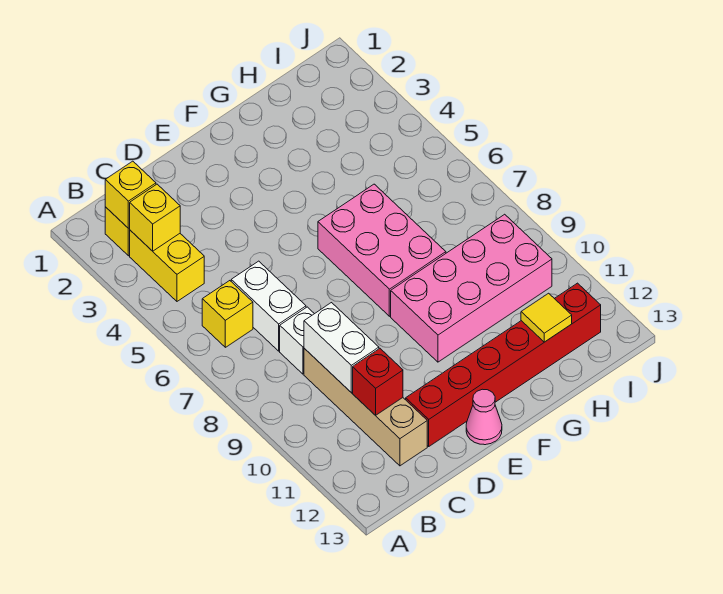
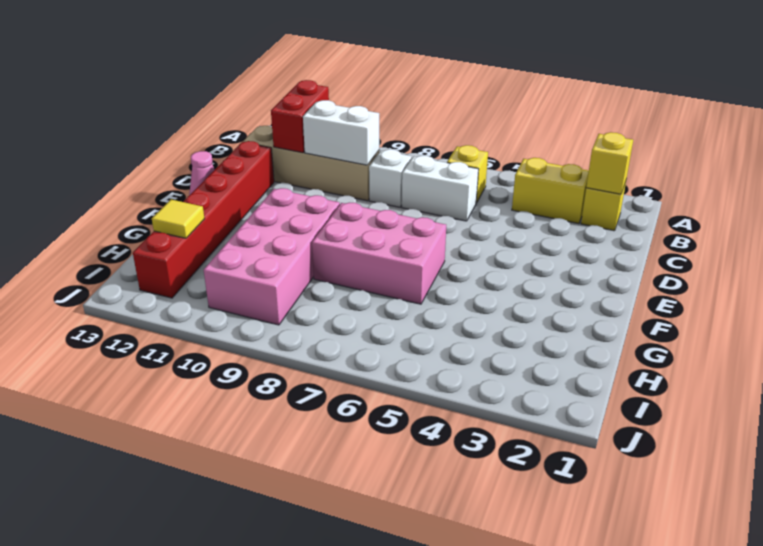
yellow brick B3 level 2 -> none
red brick C11 level 2 -> red brick B11:C11 level 2

